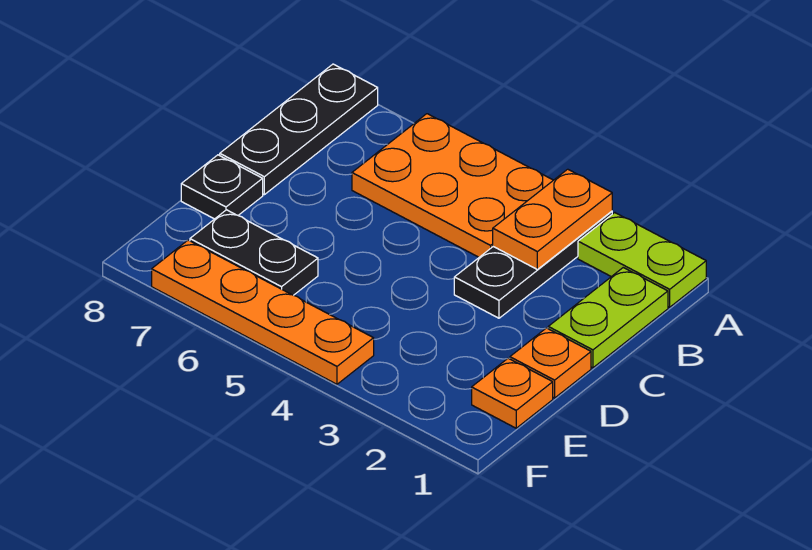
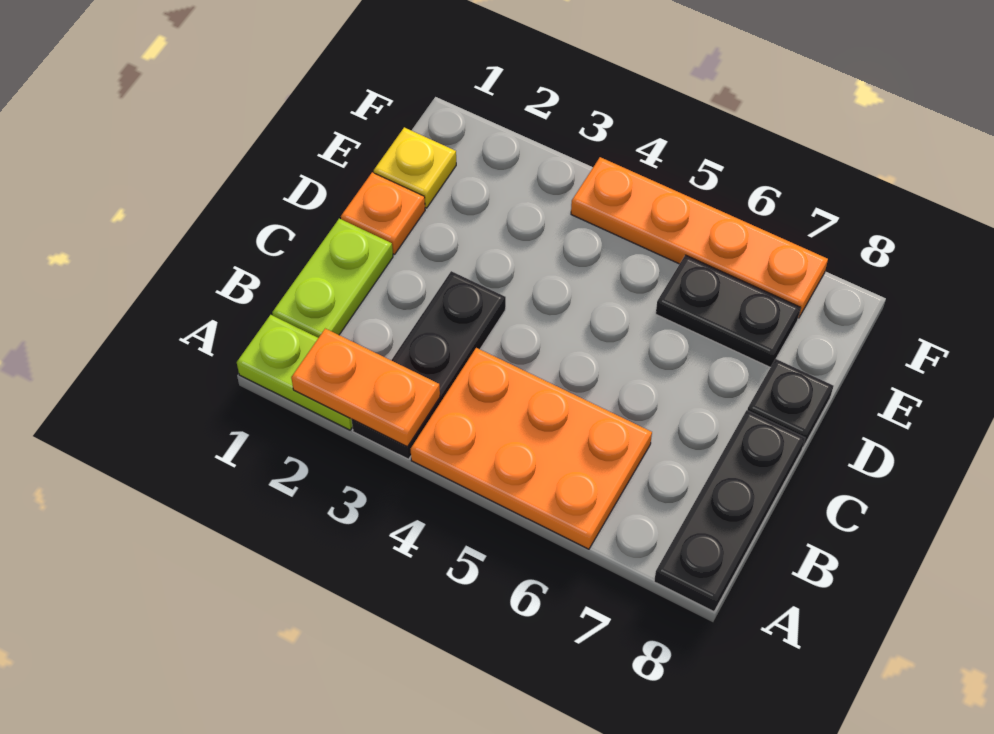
orange plate A3:B3 level 2 -> orange plate A2:A3 level 2
orange plate E1 level 1 -> yellow plate E1 level 1

